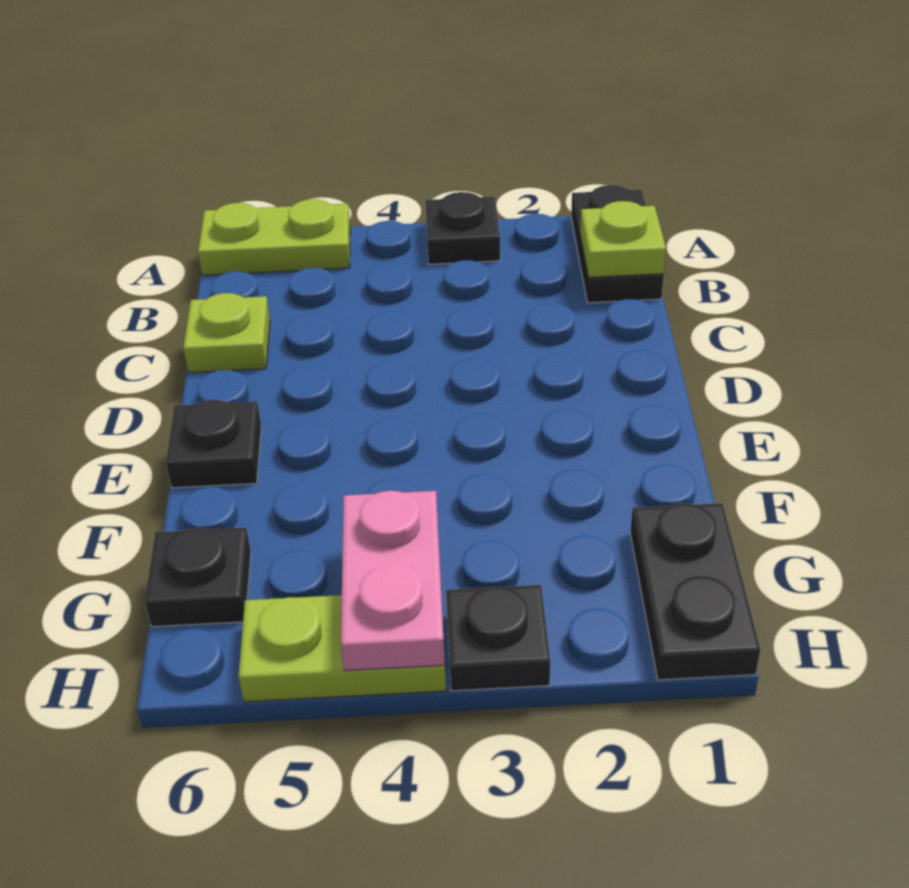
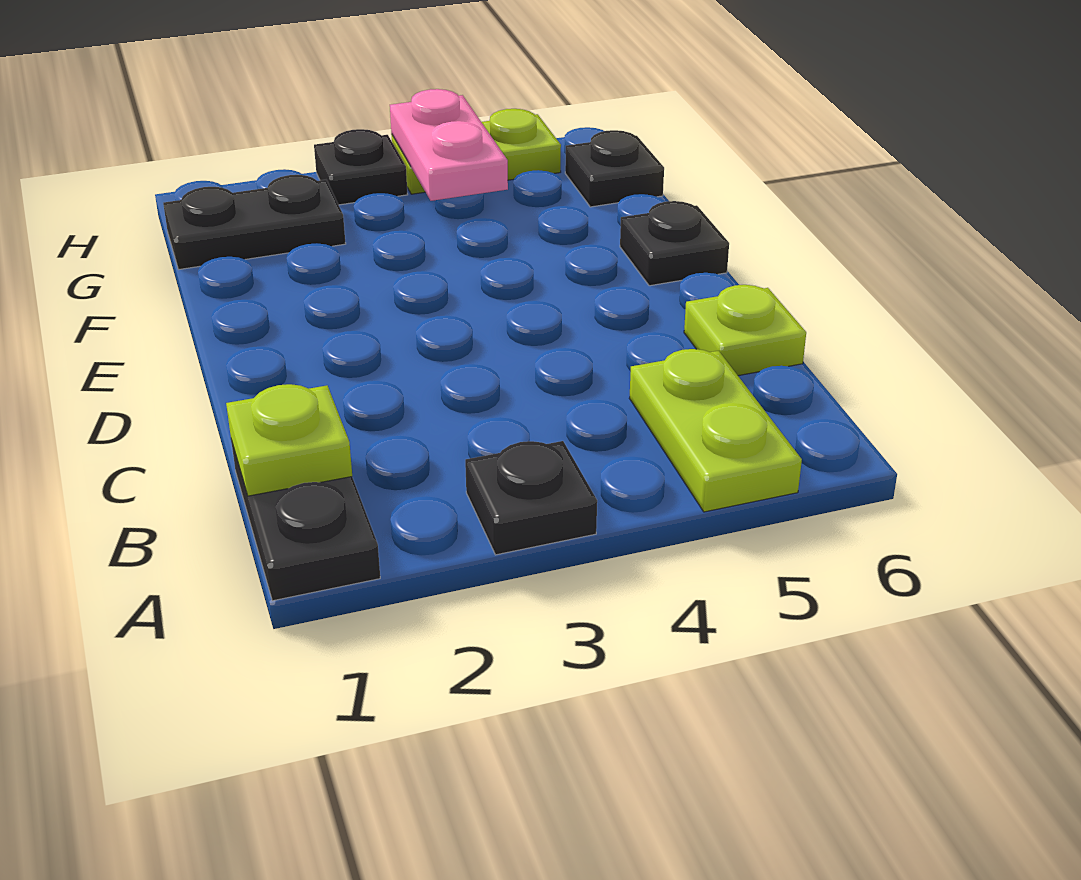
lime plate A5:A6 level 1 -> lime plate A5:B5 level 1
black plate G1:H1 level 1 -> black plate G1:G2 level 1

